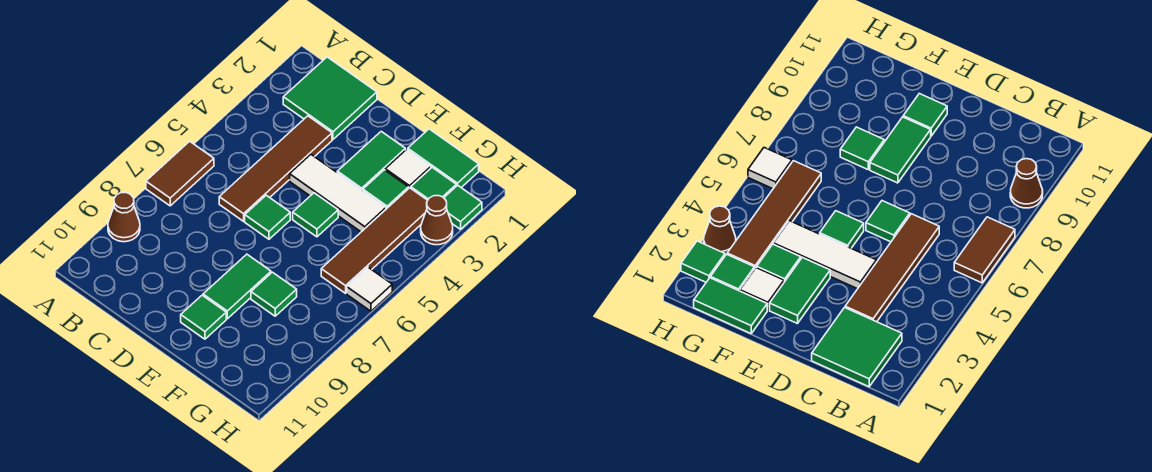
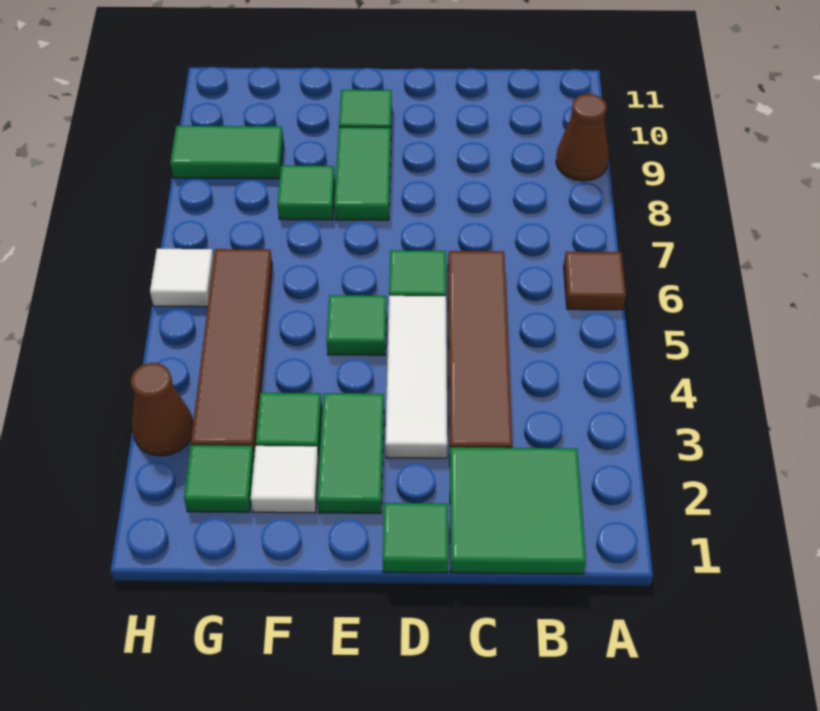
brown tile A6:A7 level 1 -> brown tile A6 level 1
white tile D4:F4 level 1 -> white tile D3:D5 level 1
green tile F1:G1 level 1 -> green tile G9:H9 level 1
green tile H2 level 1 -> green tile D1 level 1

